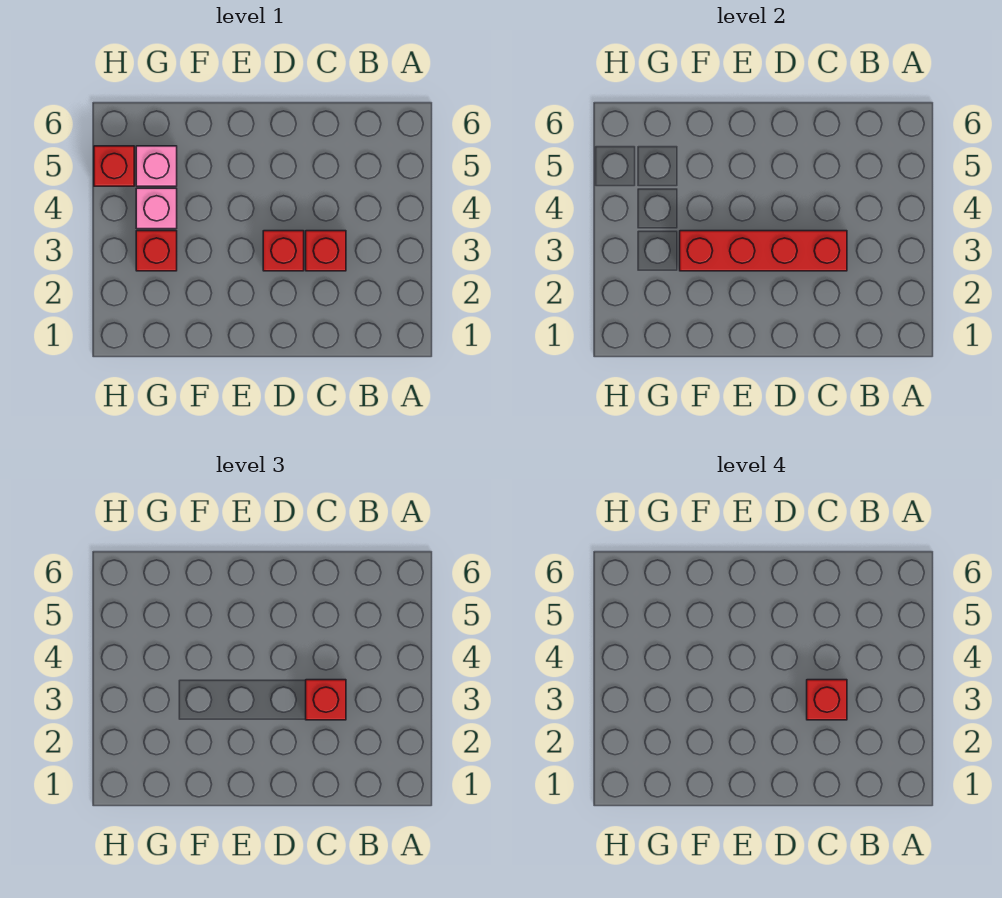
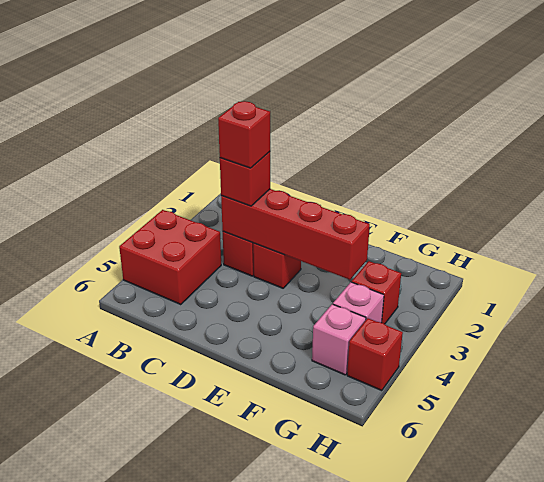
none -> red brick A4:B5 level 1

